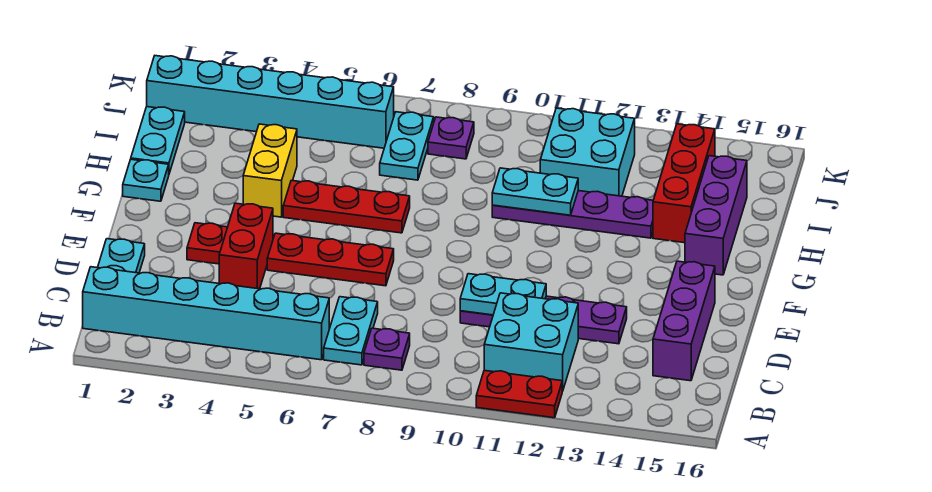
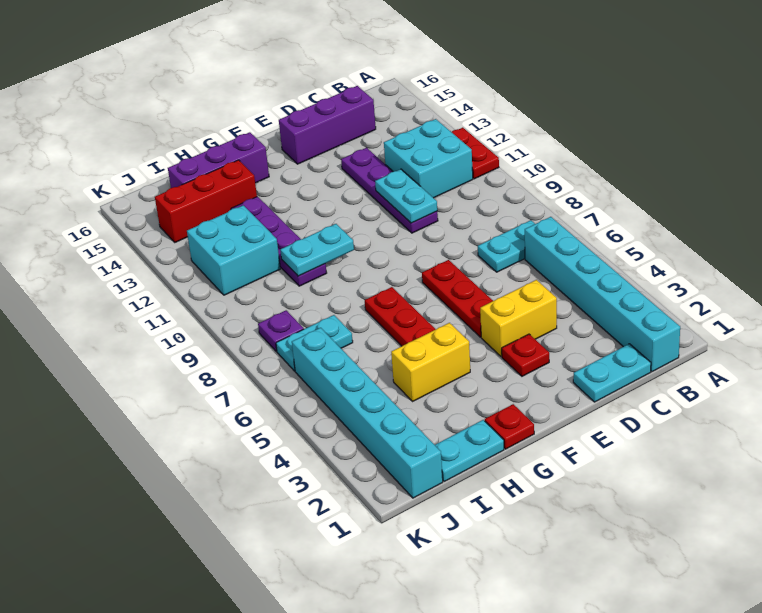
purple plate B8 level 1 -> none
red brick D4:E4 level 1 -> yellow brick D4:E4 level 1
cyan plate G1 level 1 -> red plate G1 level 1
cyan plate H10:H11 level 2 -> cyan plate G10:H10 level 2

